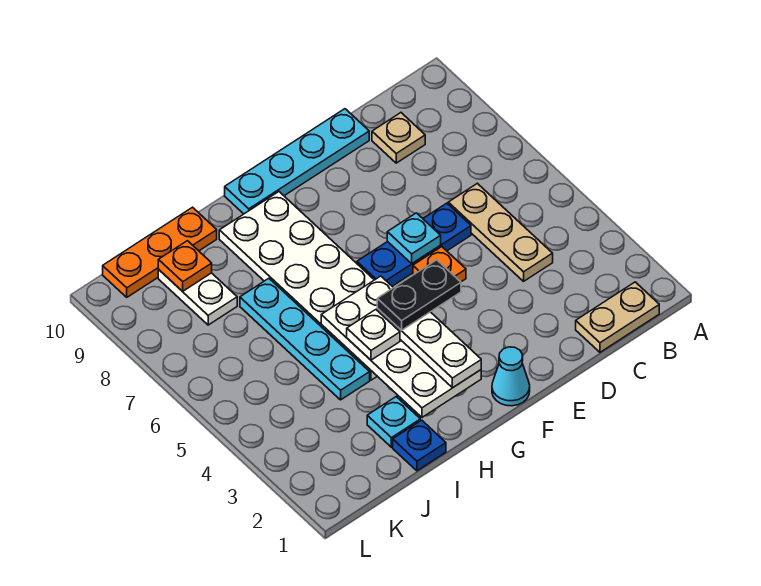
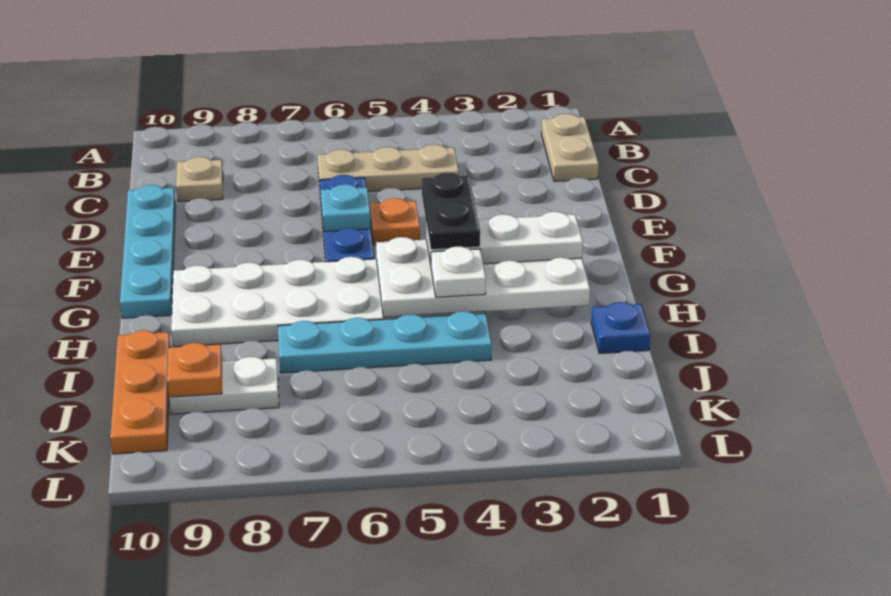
cyan cone F1 level 1 -> none
cyan plate I2 level 1 -> none

